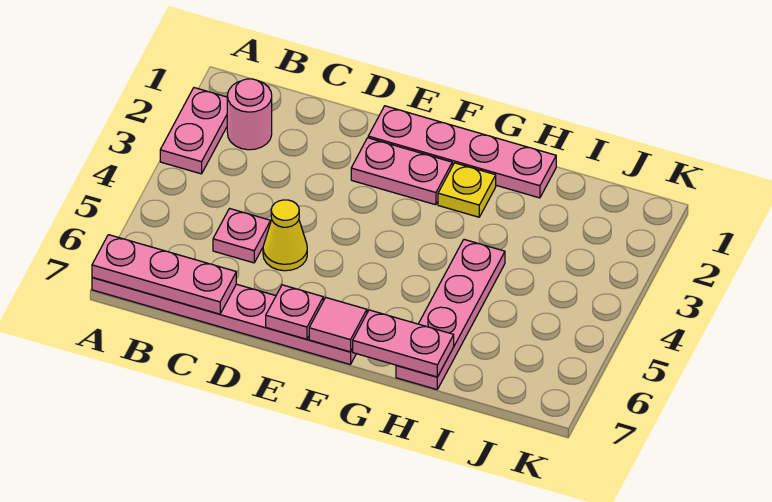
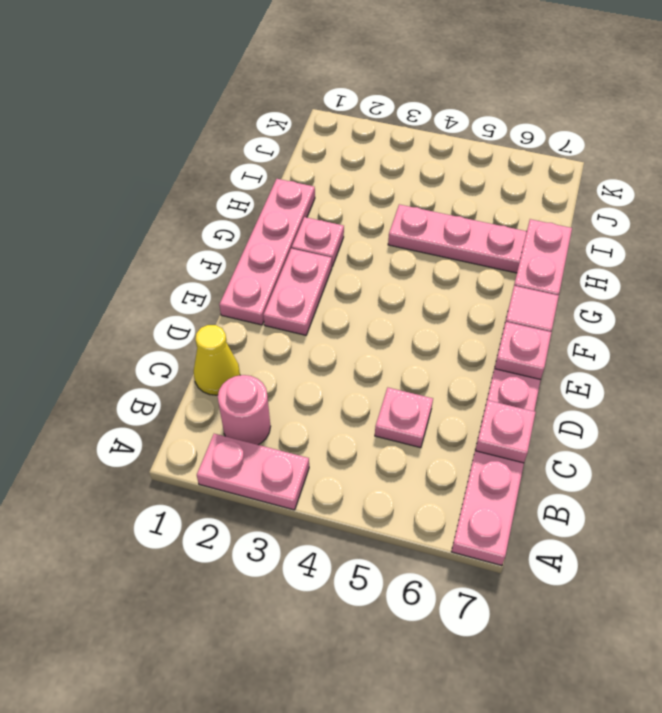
pink plate A7:C7 level 2 -> pink plate C7 level 2
yellow cone D5 level 1 -> yellow cone C1 level 1
yellow plate G2 level 1 -> pink plate G2 level 1

